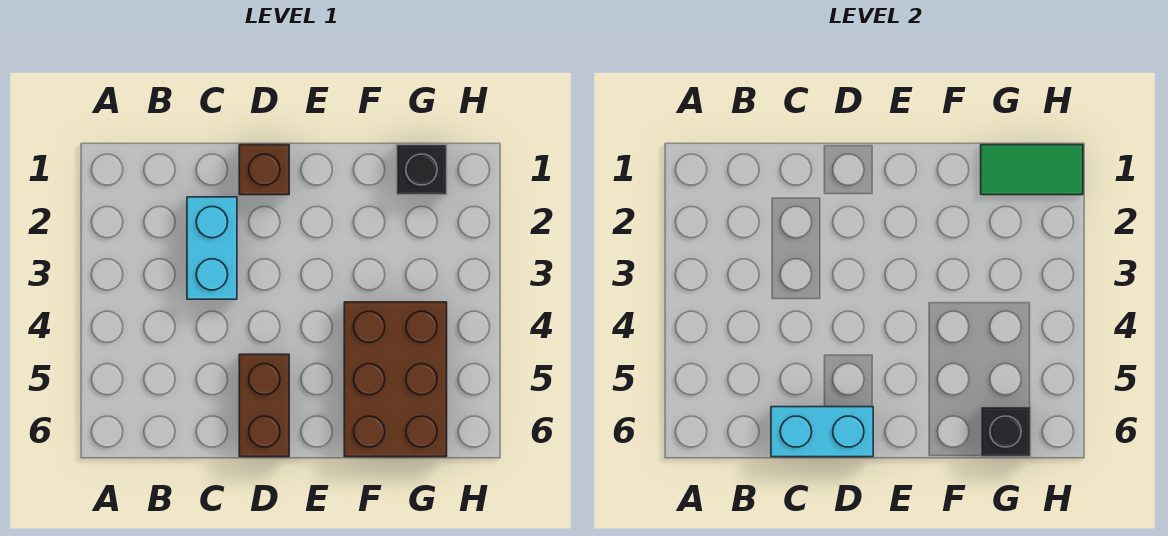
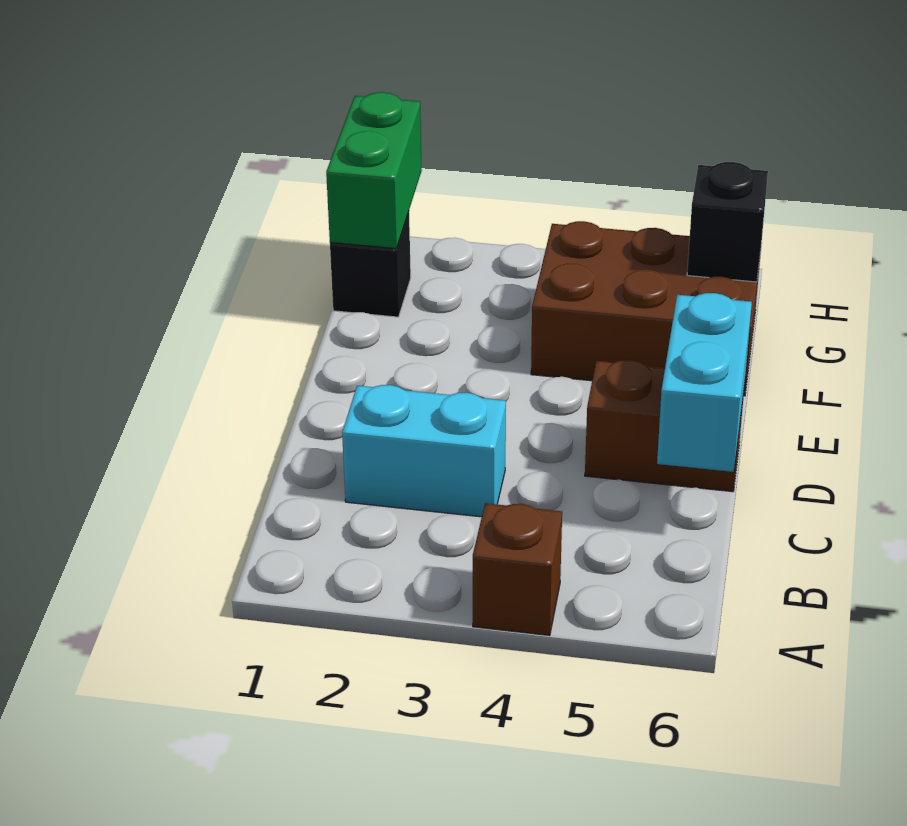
brown brick D1 level 1 -> brown brick A4 level 1
green tile G1:H1 level 2 -> green brick G1:H1 level 2

